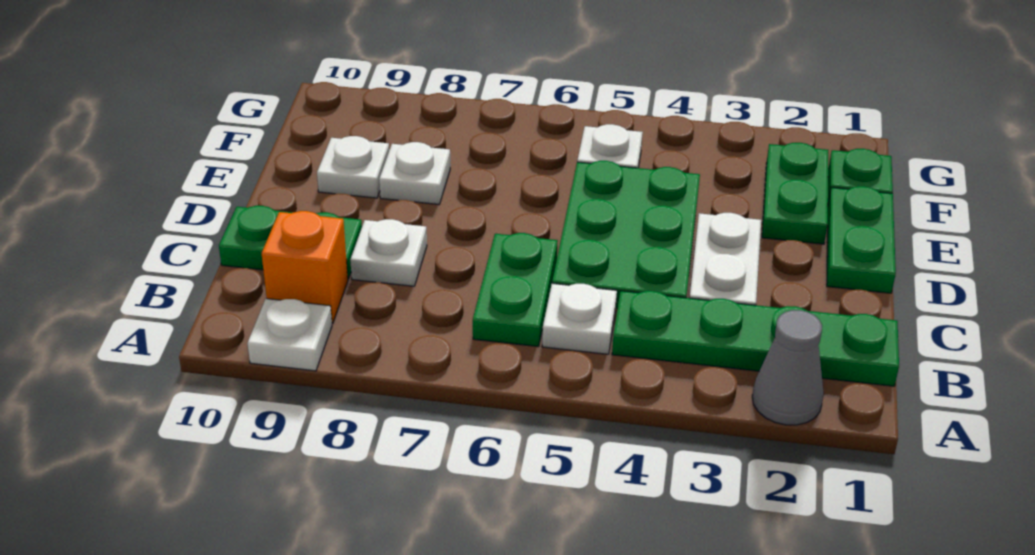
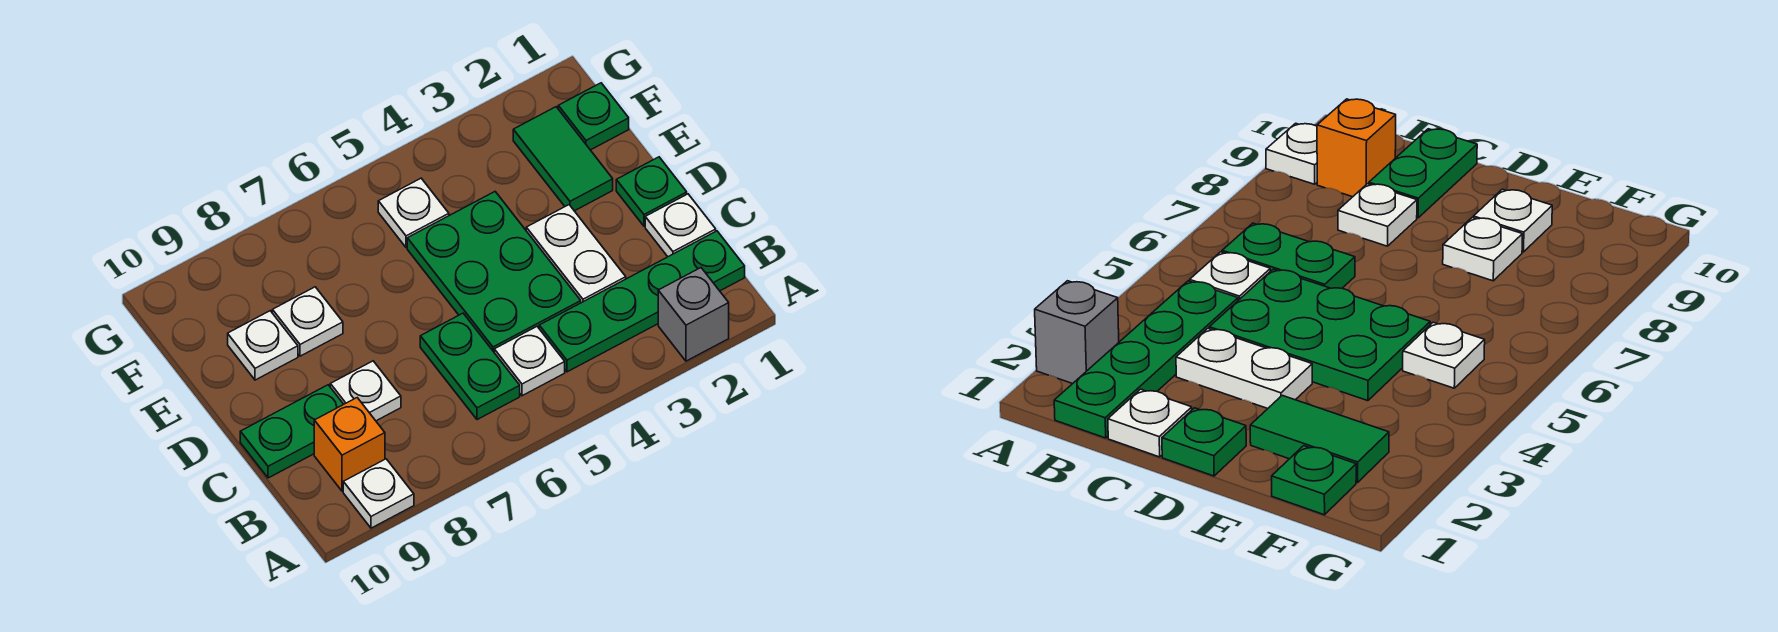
grey cone A2 level 1 -> grey brick A2 level 1
none -> white plate C1 level 1
green plate D1:E1 level 1 -> green plate D1 level 1
green plate E2:F2 level 1 -> green tile E2:F2 level 1

